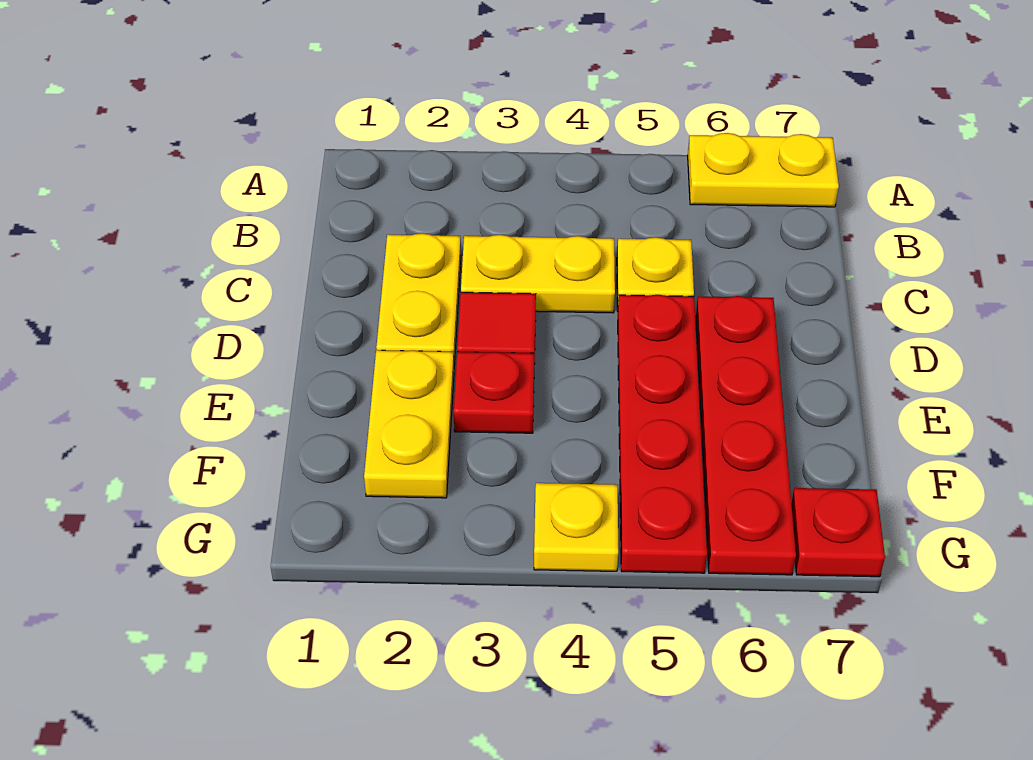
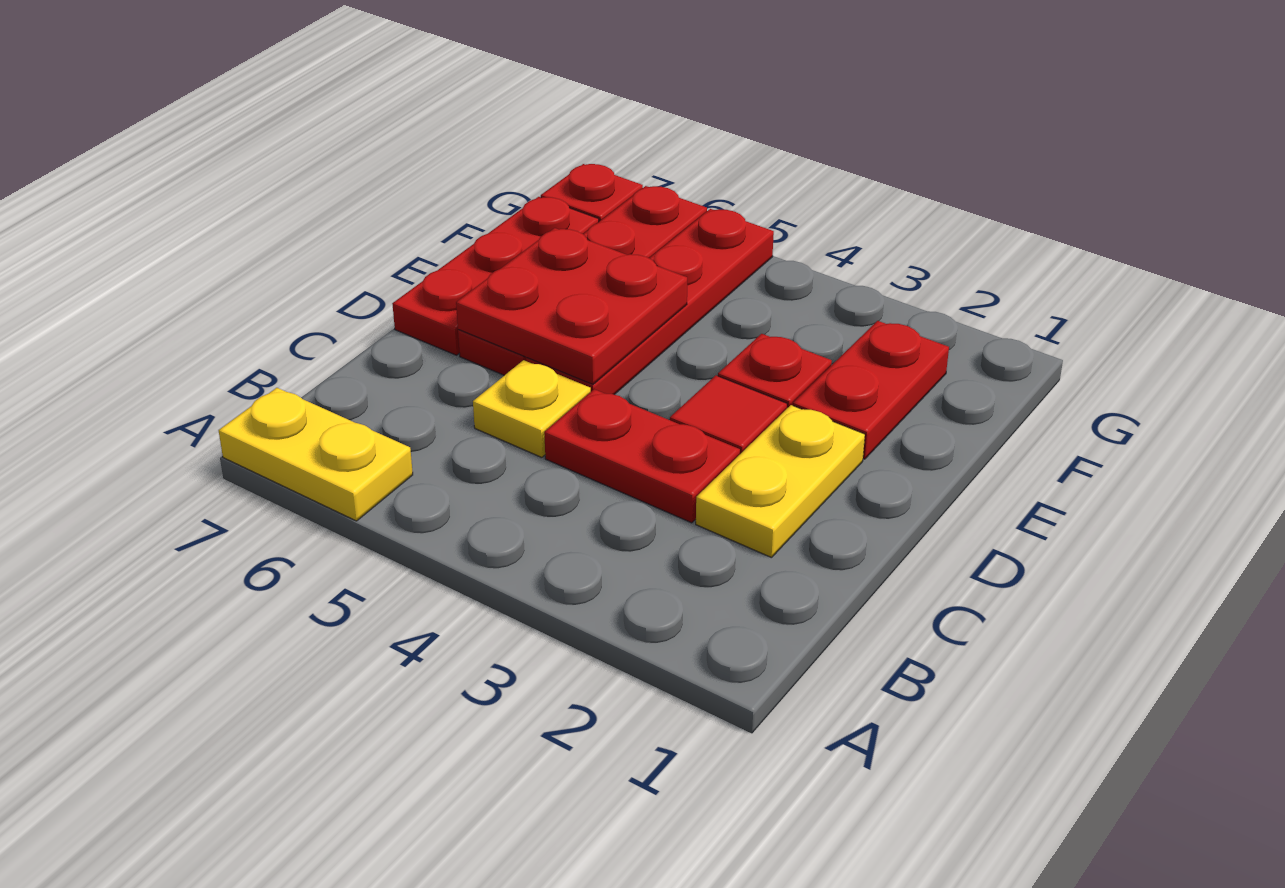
yellow plate C3:C4 level 1 -> red plate C3:C4 level 1
none -> red plate D5:E6 level 2
none -> red plate D7:F7 level 1
yellow plate E2:F2 level 1 -> red plate E2:F2 level 1
yellow plate G4 level 1 -> none

